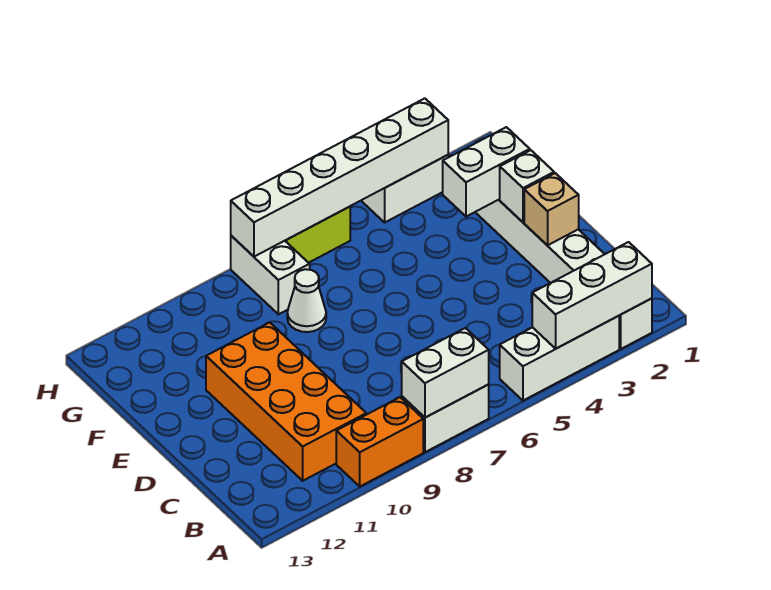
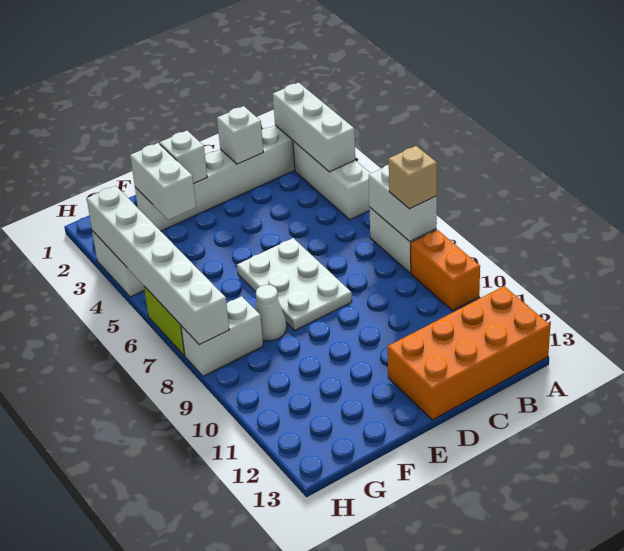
orange brick B10:E11 level 1 -> orange brick A12:D13 level 1
none -> white brick C2 level 2
tan brick D2 level 2 -> tan brick A8 level 3
none -> white plate D6:E8 level 1

